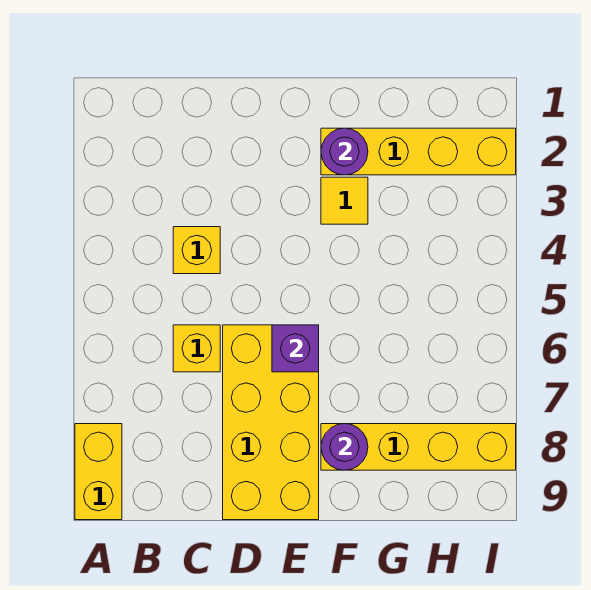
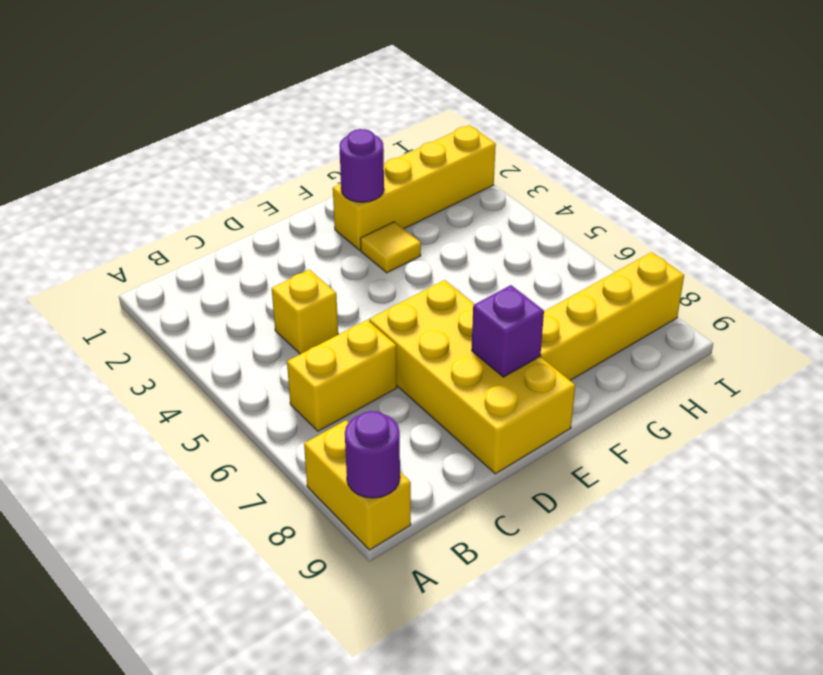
yellow brick C6 level 1 -> yellow brick B6:C6 level 1
purple brick E6 level 2 -> purple brick E8 level 2
purple round brick F8 level 2 -> purple round brick A9 level 2

